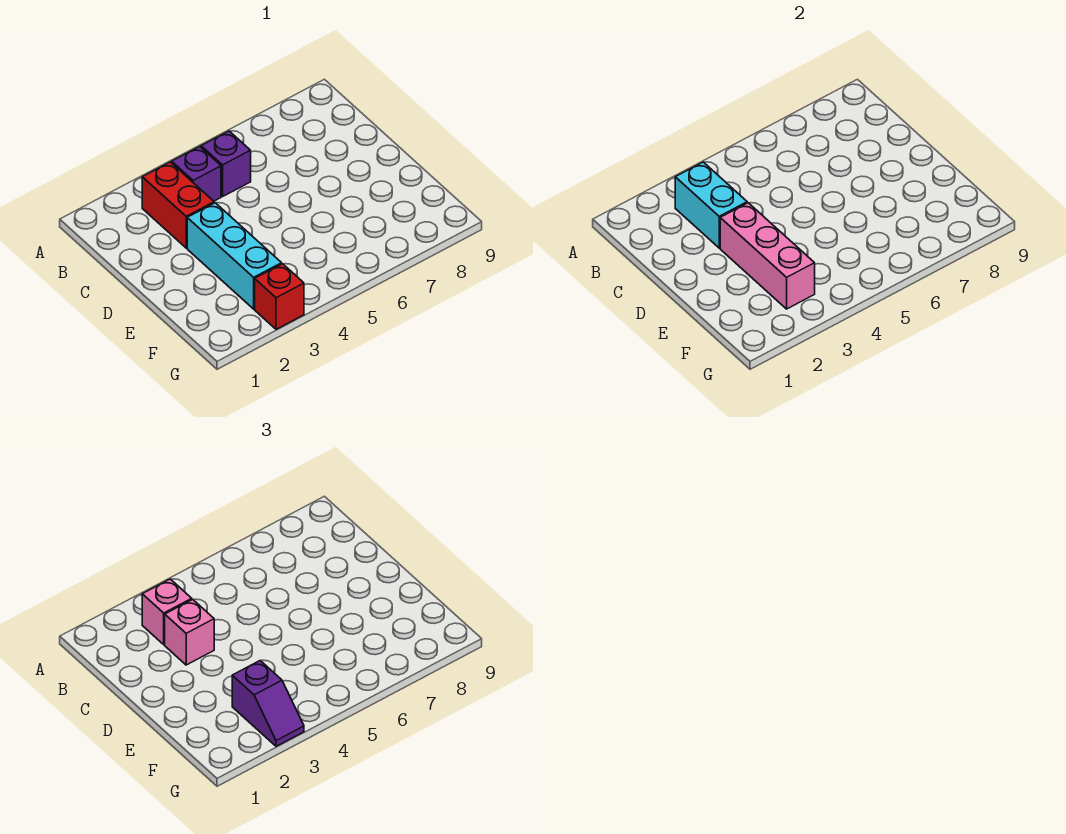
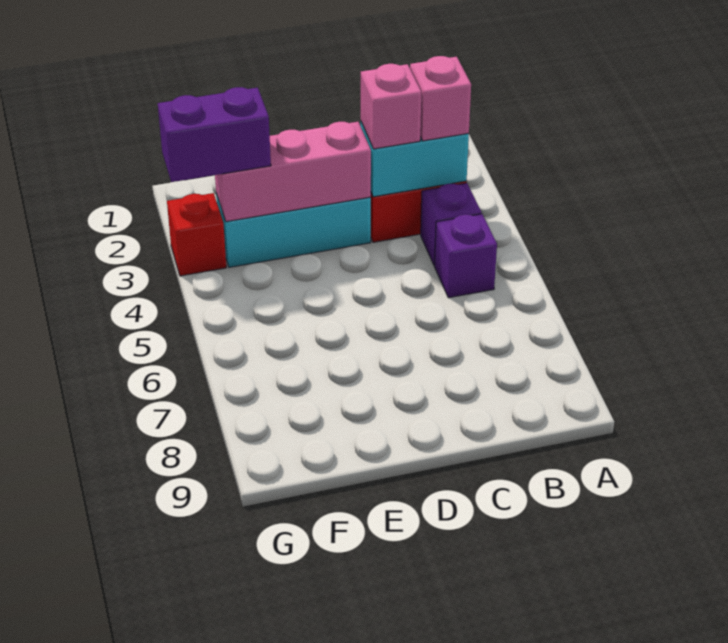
purple slope F3:G3 level 3 top F -> purple brick F3:G3 level 3

